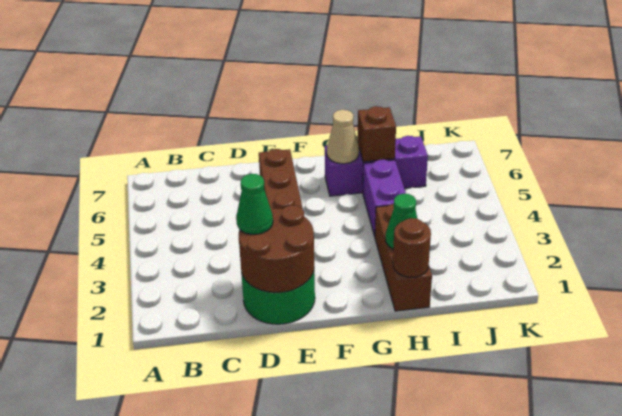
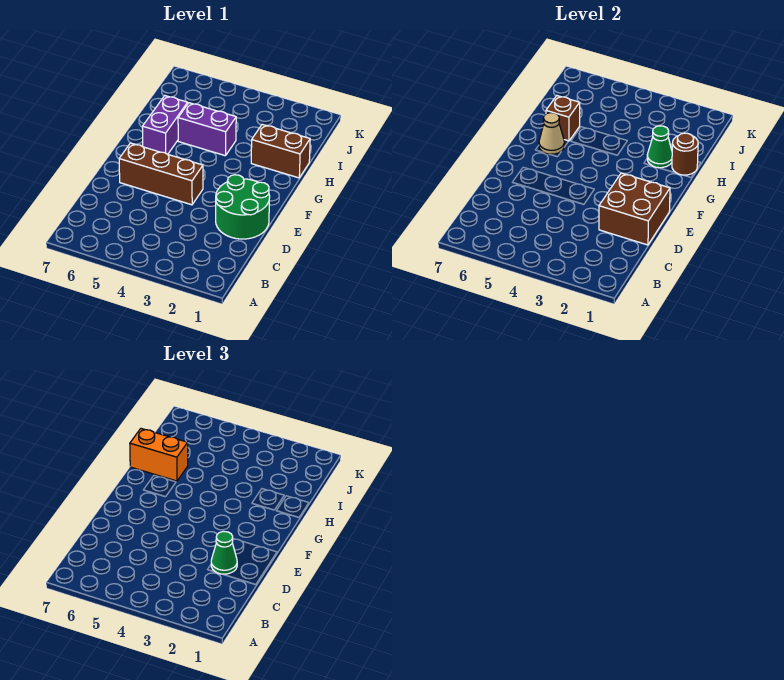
brown round brick D1:E2 level 2 -> brown brick D1:E2 level 2
purple brick G6:I6 level 1 -> purple brick G6:H6 level 1
brown brick H1:H3 level 1 -> brown brick H1:H2 level 1
none -> orange brick H6:H7 level 3

